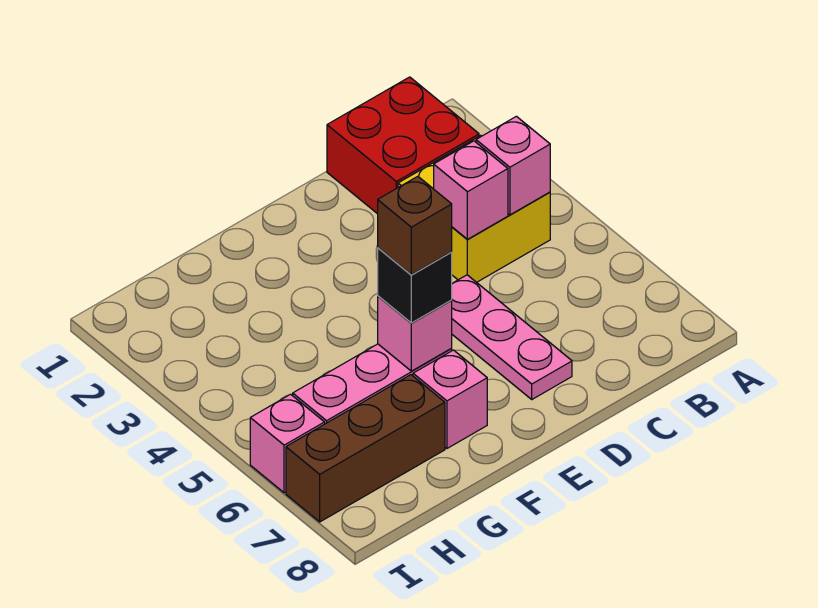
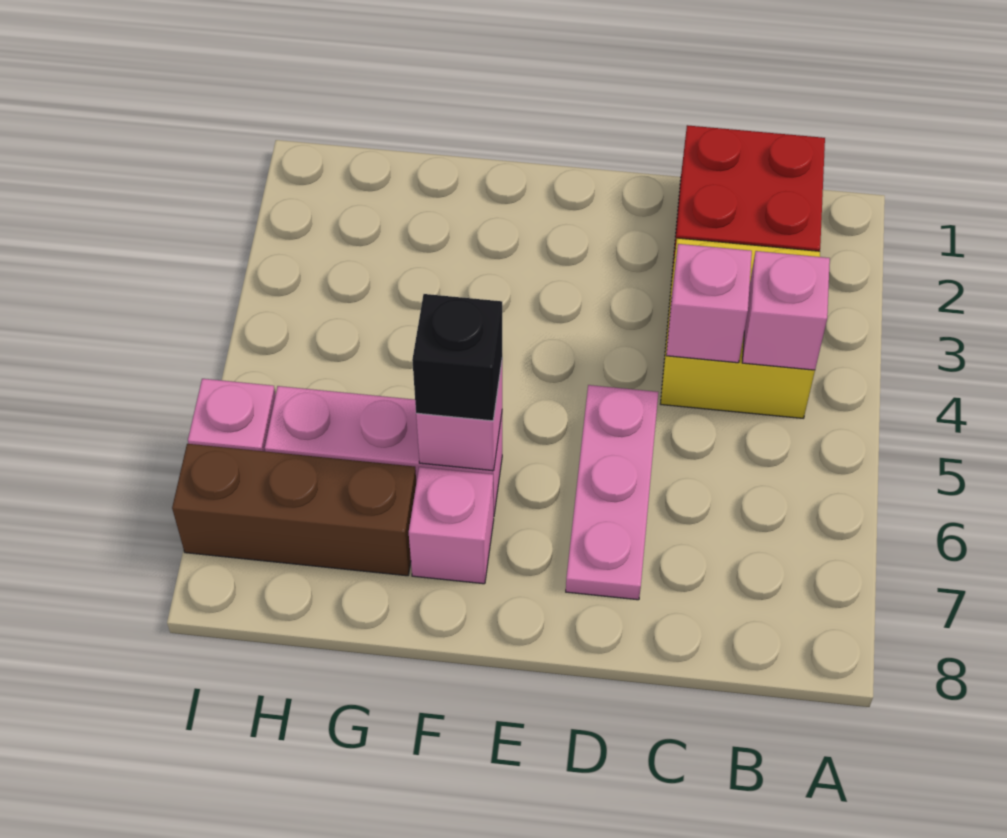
brown brick F6 level 4 -> none

